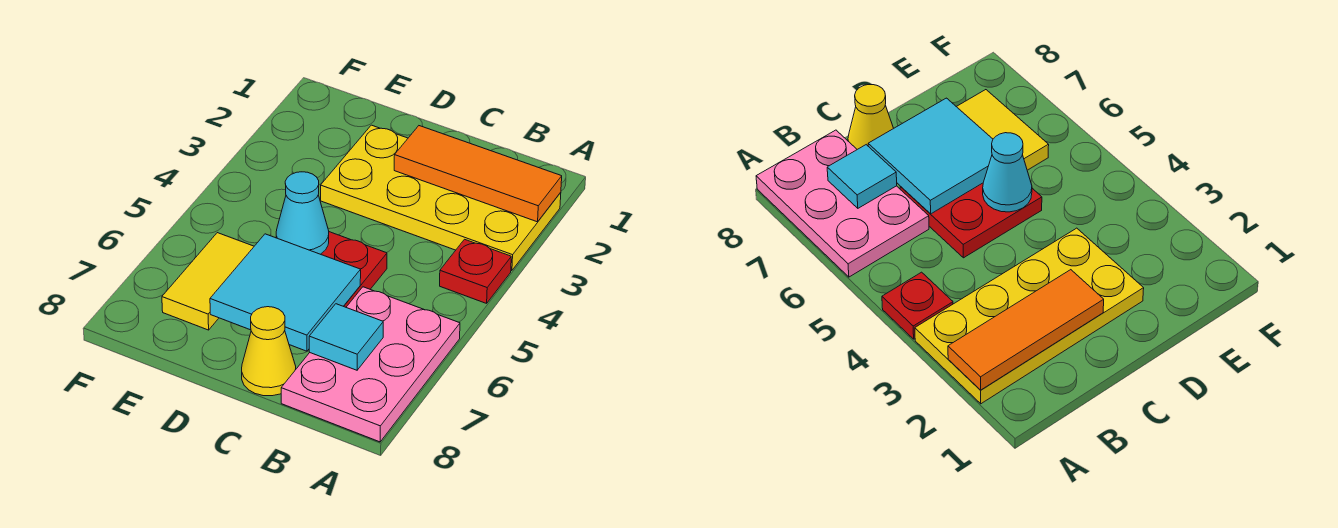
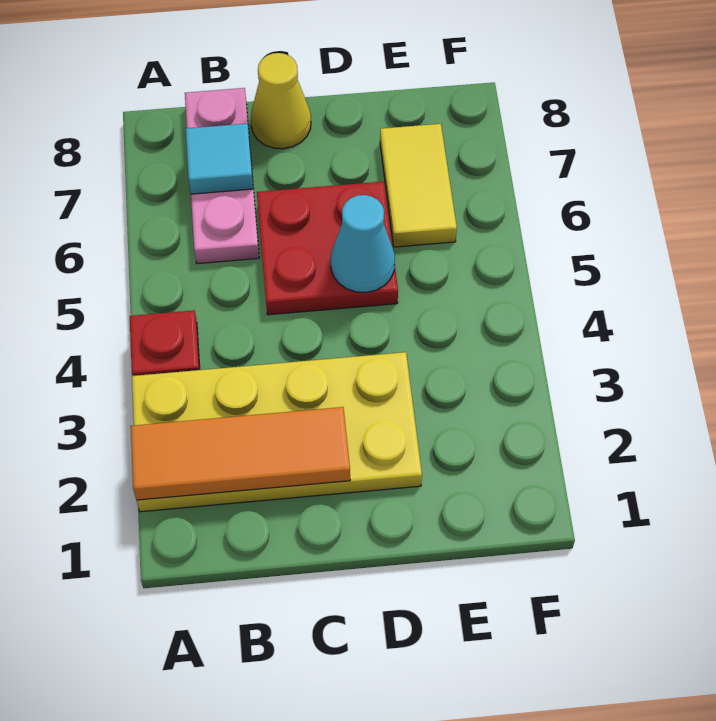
pink plate A6:B8 level 1 -> pink plate B6:B8 level 1
cyan tile C6:D7 level 2 -> none

